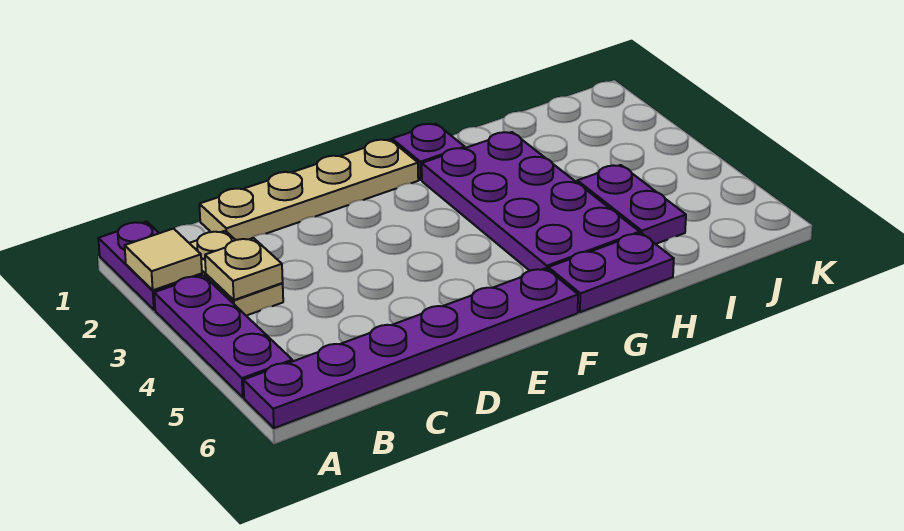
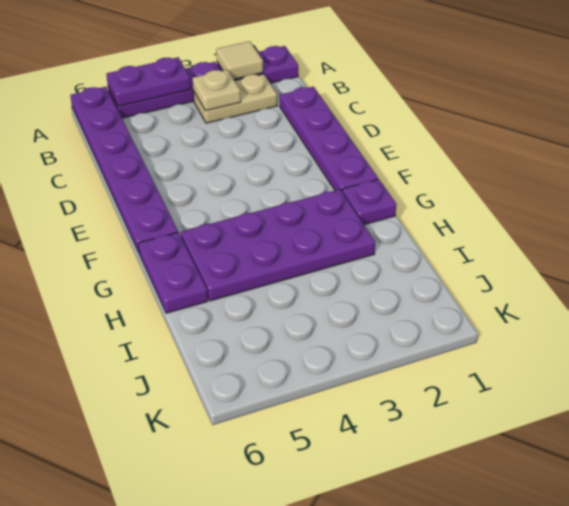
tan plate C1:F1 level 1 -> purple plate C1:F1 level 1
purple plate I4:I5 level 1 -> purple plate A4:A5 level 2

